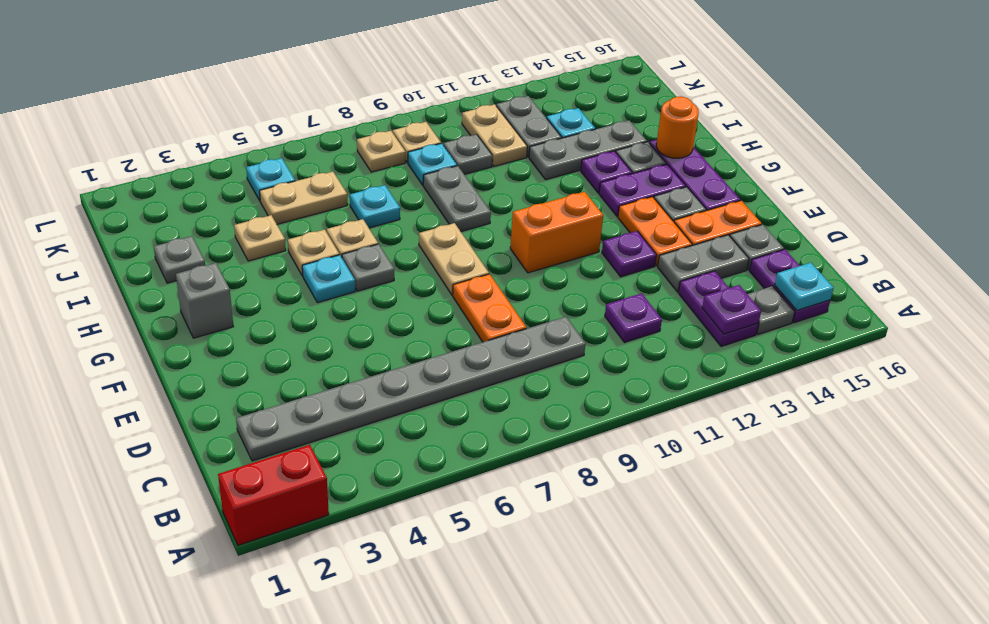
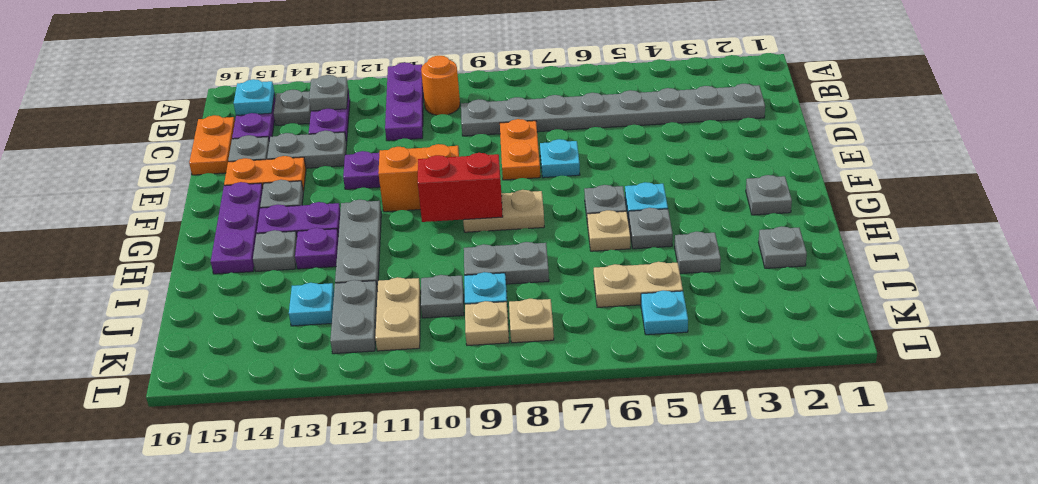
red brick A1:A2 level 1 -> red brick G9:G10 level 2
purple plate B13 level 2 -> grey plate B13 level 2
purple plate C11 level 1 -> purple plate A11:C11 level 1
orange plate E13:F13 level 1 -> orange plate C16:D16 level 1
tan plate F8:G8 level 1 -> tan plate G8:G9 level 1
grey brick G2 level 1 -> grey plate G2 level 1
tan plate H5 level 1 -> grey plate H5 level 1
grey plate H9:I9 level 1 -> grey plate I8:I9 level 1
orange round brick H15 level 2 -> orange round brick B10 level 1
tan plate I4 level 1 -> grey plate I4 level 1
cyan plate I7 level 1 -> cyan plate E7 level 1
grey plate I12:I14 level 1 -> grey plate G12:I12 level 1

